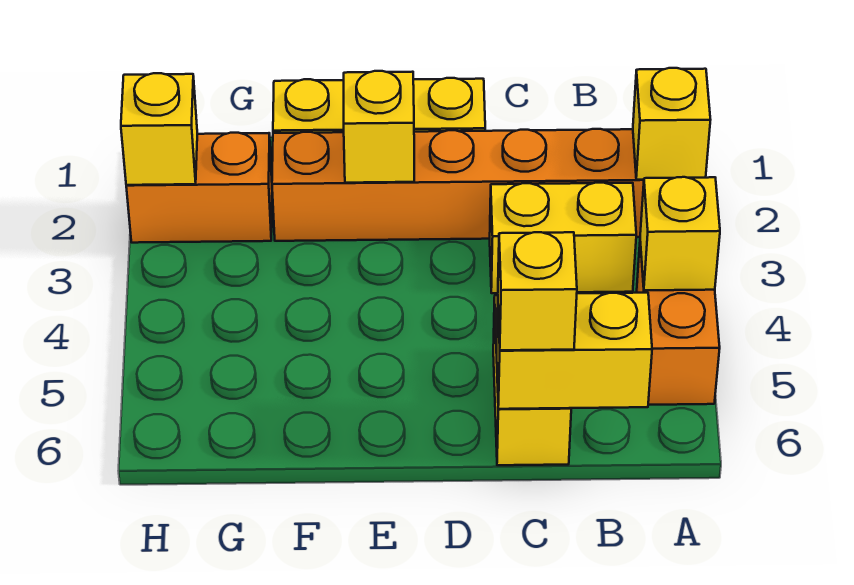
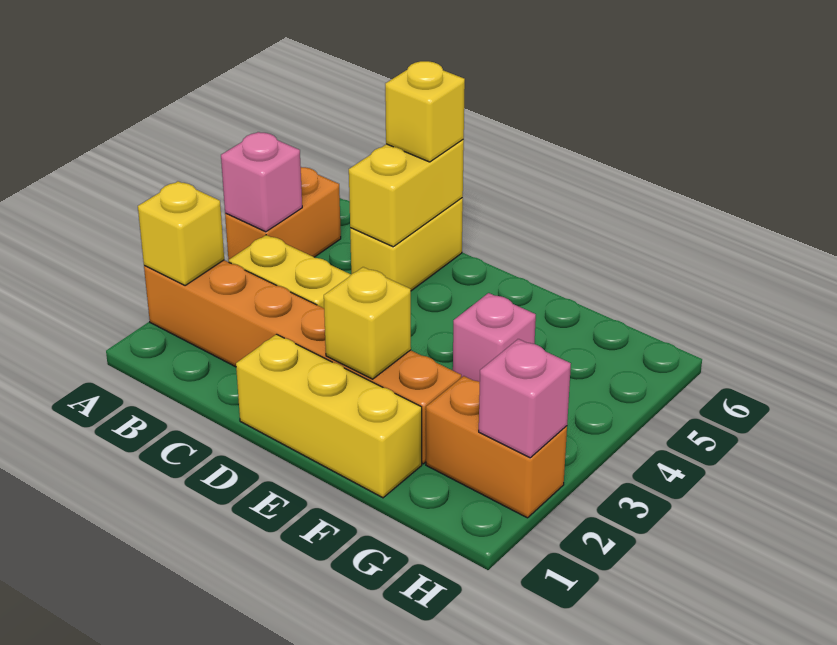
yellow brick A4 level 2 -> pink brick A4 level 2
yellow brick B6:C6 level 2 -> yellow brick C5:C6 level 2
none -> pink brick F4 level 1
yellow brick H2 level 2 -> pink brick H2 level 2

